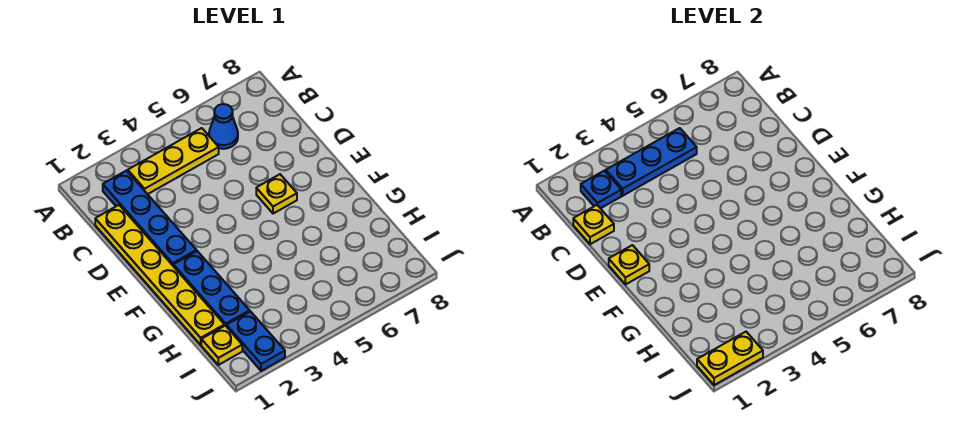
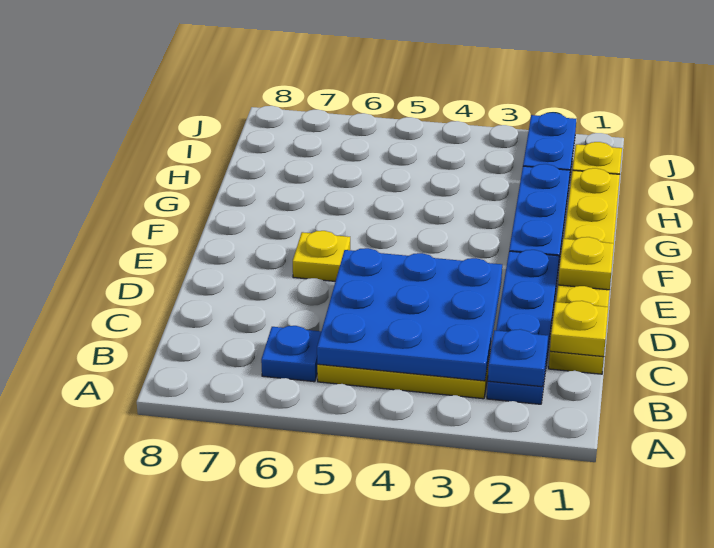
blue plate B3:B5 level 2 -> blue plate B3:D5 level 2
blue cone B6 level 1 -> blue plate B6 level 1
yellow plate J1:J2 level 2 -> none

